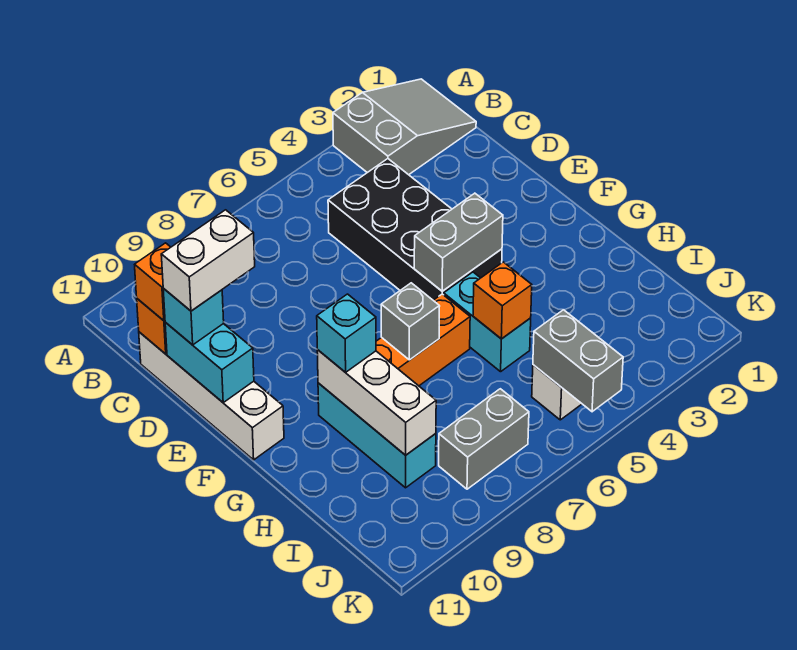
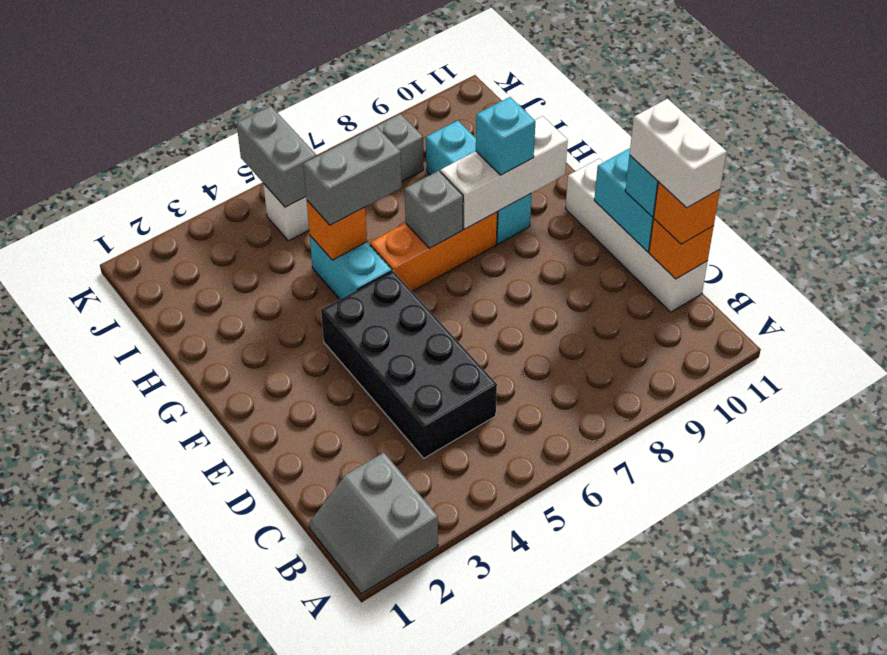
grey slope A1:B3 level 1 top 3 -> grey slope A1:B2 level 1 top 2
white brick D10:D11 level 4 -> white brick C11:D11 level 4
grey brick F4:F5 level 2 -> grey brick H5:H6 level 3
white brick G9:I9 level 2 -> white brick G8:G10 level 2

